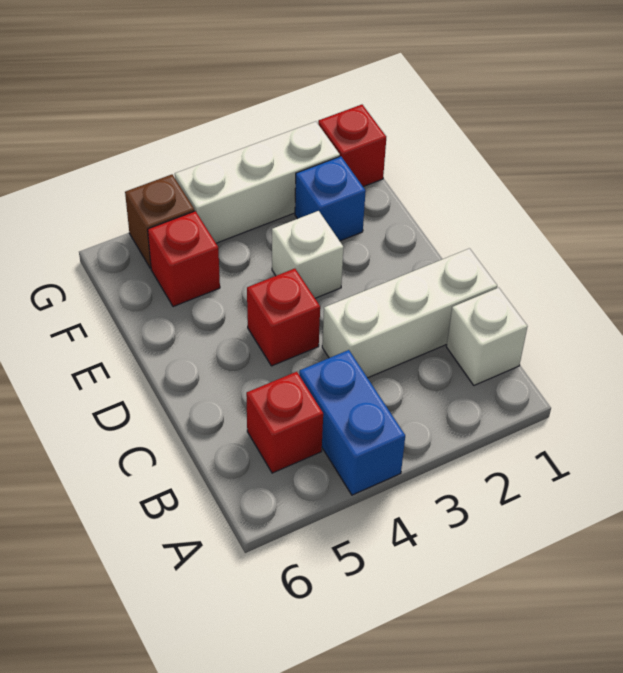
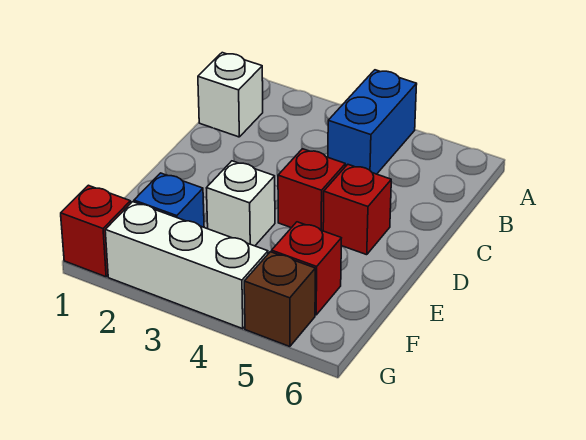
red brick B5 level 1 -> red brick D5 level 1
white brick C1:C3 level 1 -> none

